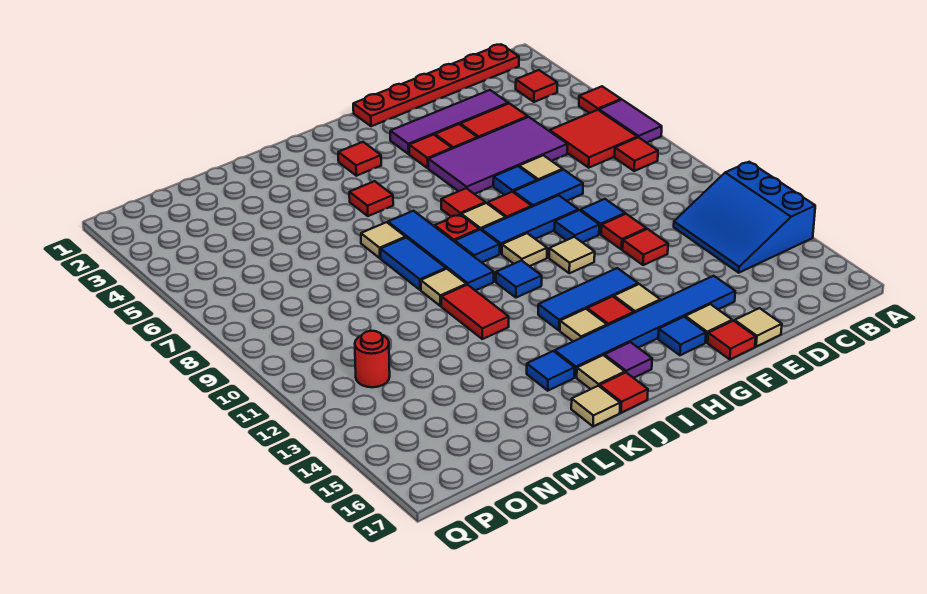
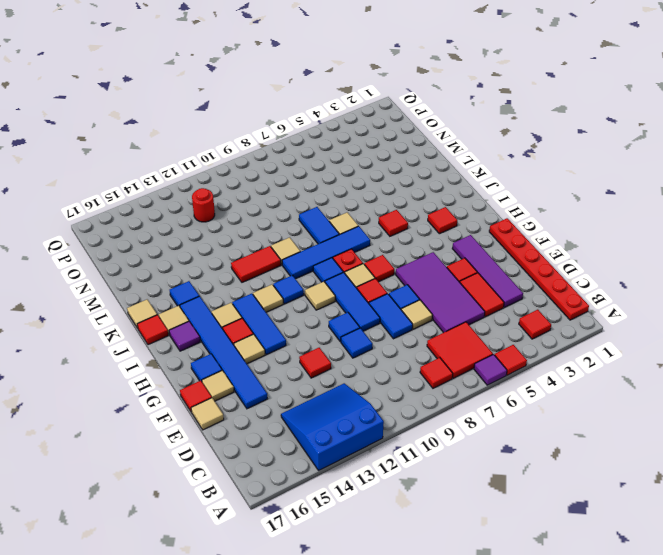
purple tile A6:A7 level 1 -> purple tile A6 level 1
red tile E11 level 1 -> none
red tile G4 level 1 -> none
tan tile G11 level 1 -> tan tile I12 level 1
blue tile K8:K9 level 1 -> blue tile K8:L8 level 1

